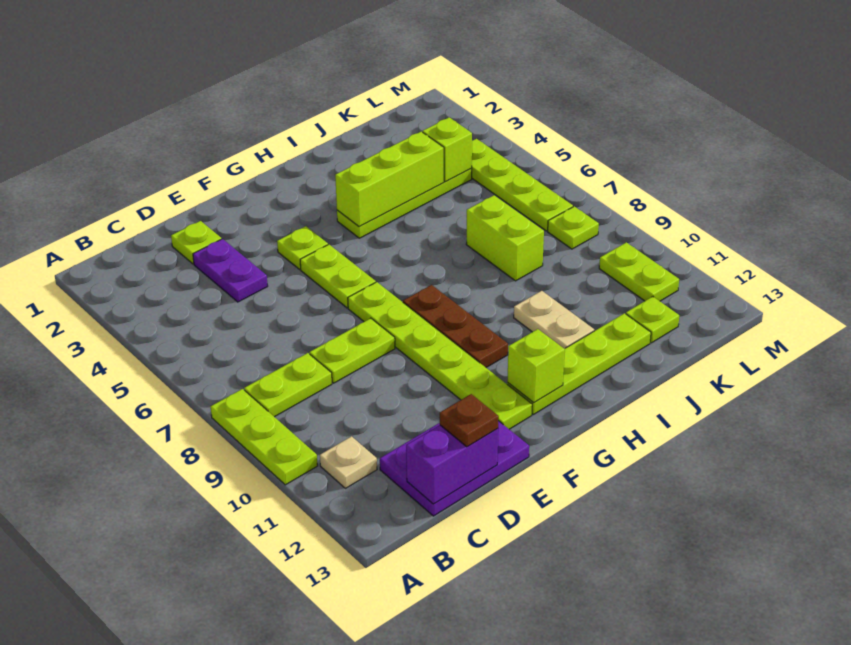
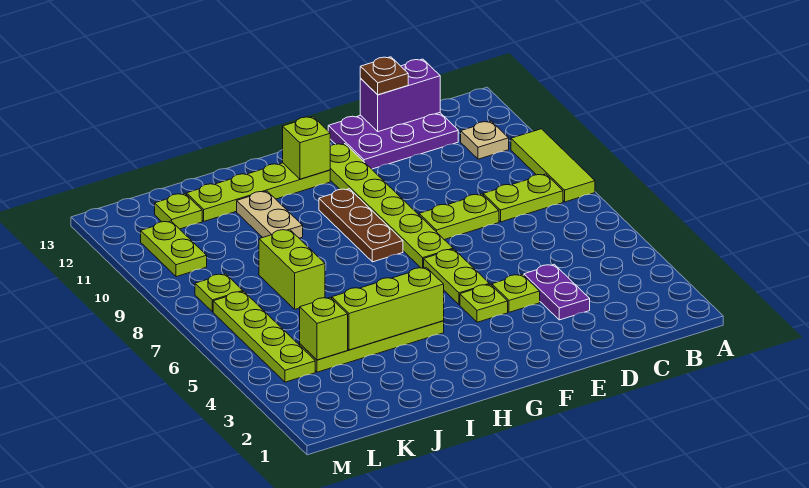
lime plate A8:A10 level 1 -> lime tile A8:A10 level 1
lime plate D2 level 1 -> lime plate E4 level 1

